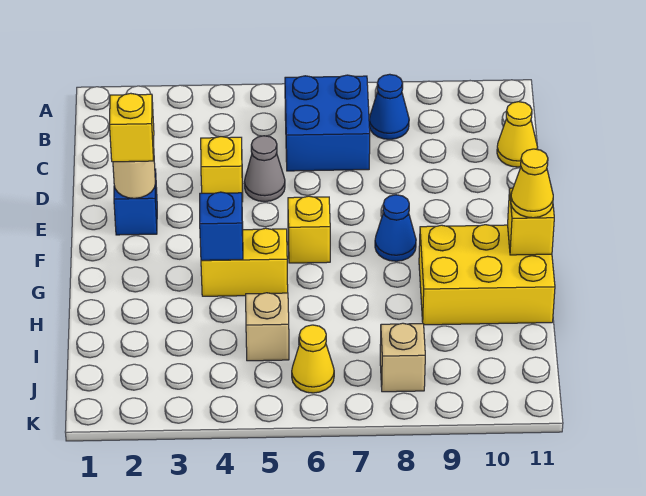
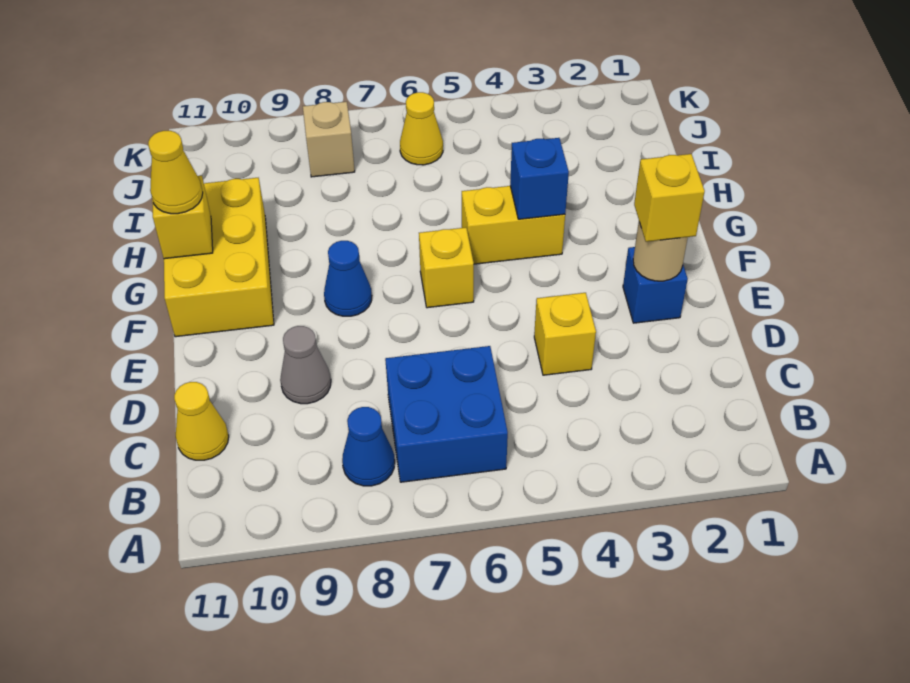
grey cone D5 level 1 -> grey cone D9 level 1
yellow brick G9:H11 level 1 -> yellow brick F10:H11 level 1
tan brick I5 level 1 -> none

